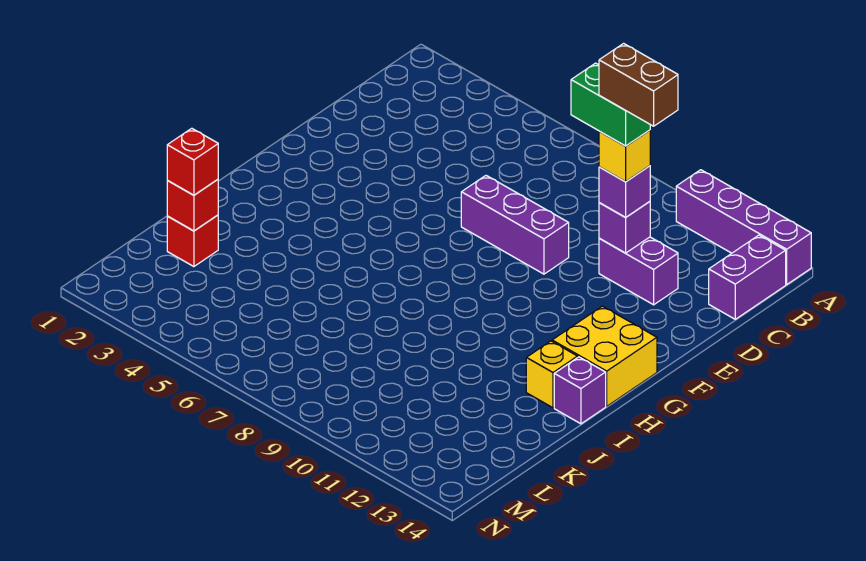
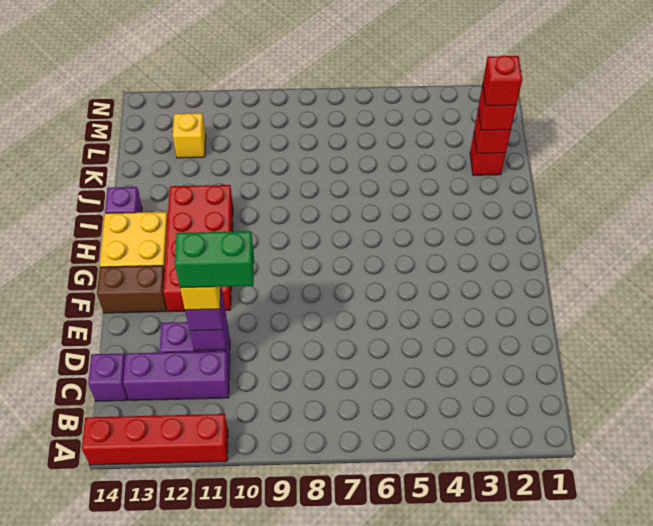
purple brick A11:A14 level 1 -> red brick A11:A14 level 1
purple brick B14:C14 level 1 -> purple brick C14 level 1
brown brick D11:D12 level 6 -> brown brick F13:F14 level 1
purple brick E7:E9 level 1 -> purple brick C11:C13 level 1
none -> red brick F11:I12 level 1
yellow brick I13 level 1 -> yellow brick L12 level 1
none -> red brick K2 level 4

